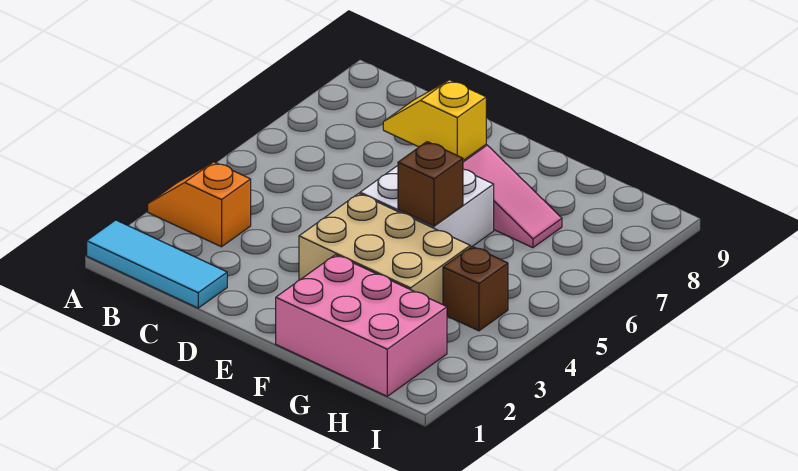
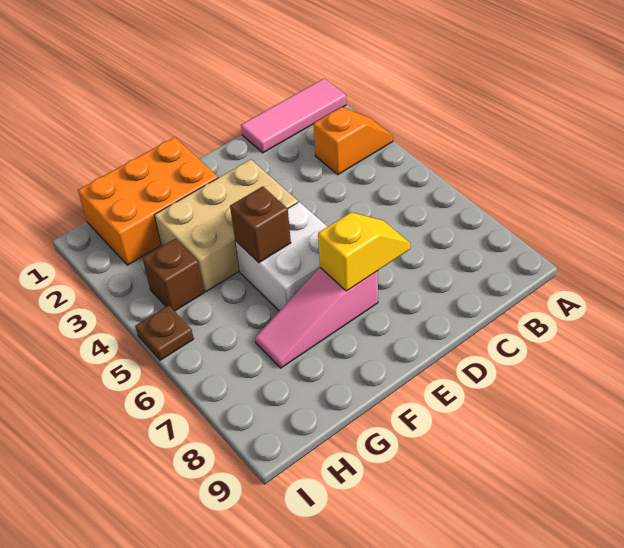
cyan tile A1:C1 level 1 -> pink tile A1:C1 level 1
pink brick F1:H2 level 1 -> orange brick F1:H2 level 1
none -> brown plate I5 level 1

